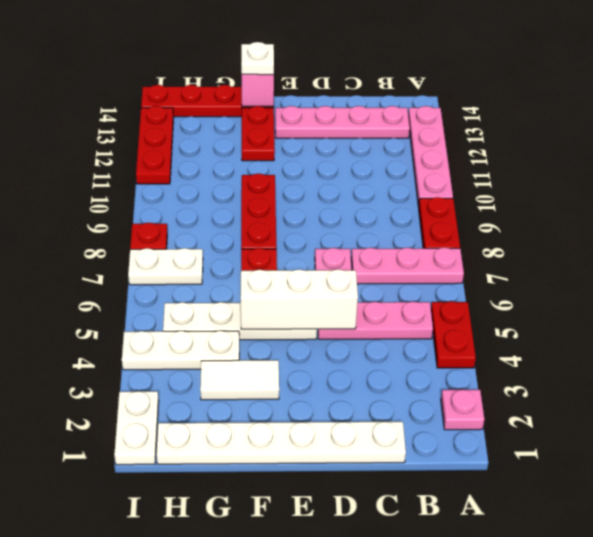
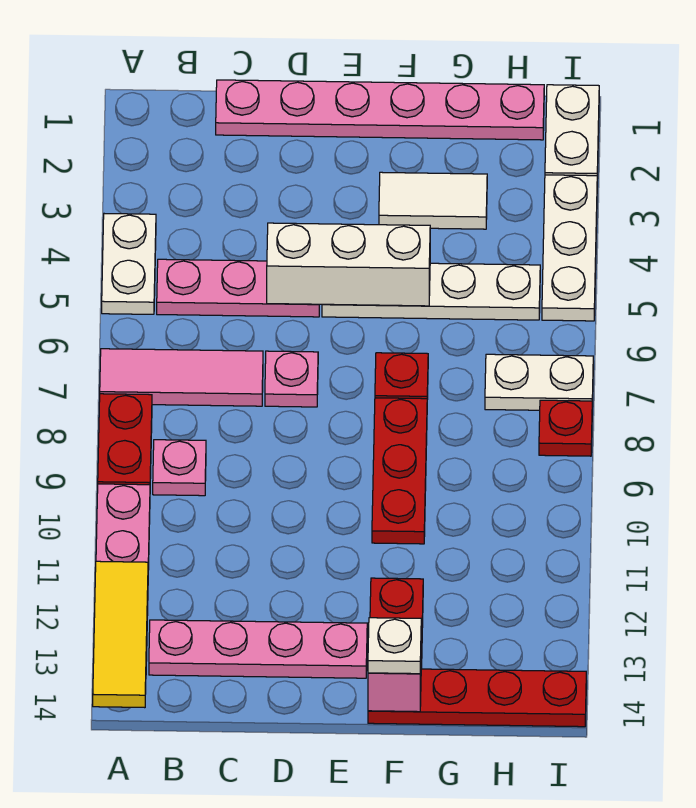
pink plate A2 level 1 -> pink plate B9 level 1
red plate A4:A5 level 1 -> white plate A4:A5 level 1
pink plate A7:C7 level 1 -> pink tile A7:C7 level 1
none -> yellow tile A12:A14 level 2
white plate C1:H1 level 1 -> pink plate C1:H1 level 1
white plate G4:I4 level 1 -> white plate I3:I5 level 1
red plate I11:I13 level 1 -> none

